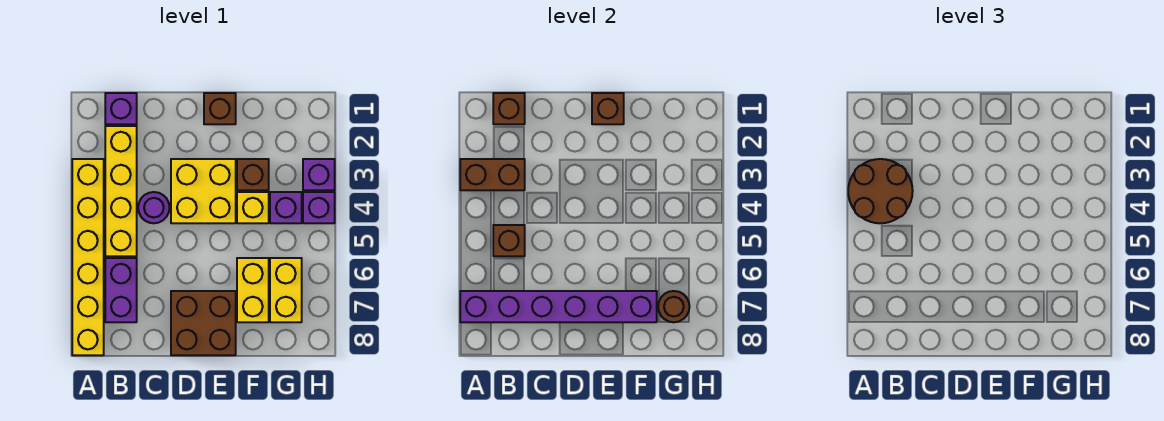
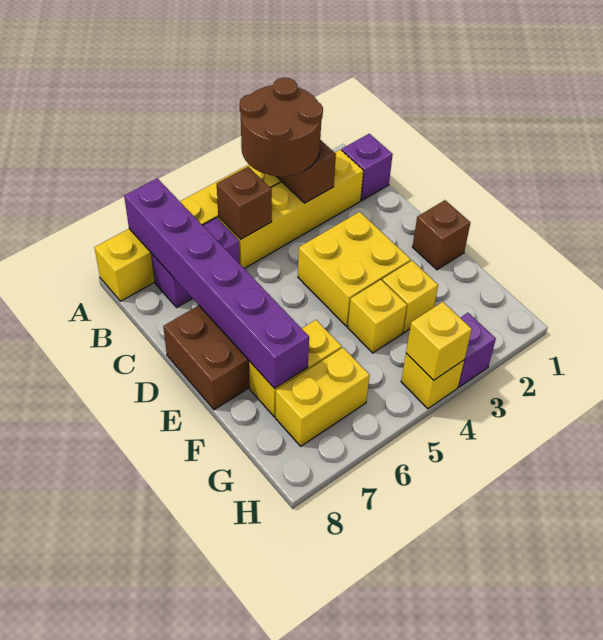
brown brick B1 level 2 -> none
purple round brick C4 level 1 -> none
brown brick E1 level 2 -> none
brown brick F3 level 1 -> yellow brick F3 level 1
purple brick G4 level 1 -> none
brown round brick G7 level 2 -> none
purple brick H4 level 1 -> yellow brick H4 level 1
none -> yellow brick H4 level 2

